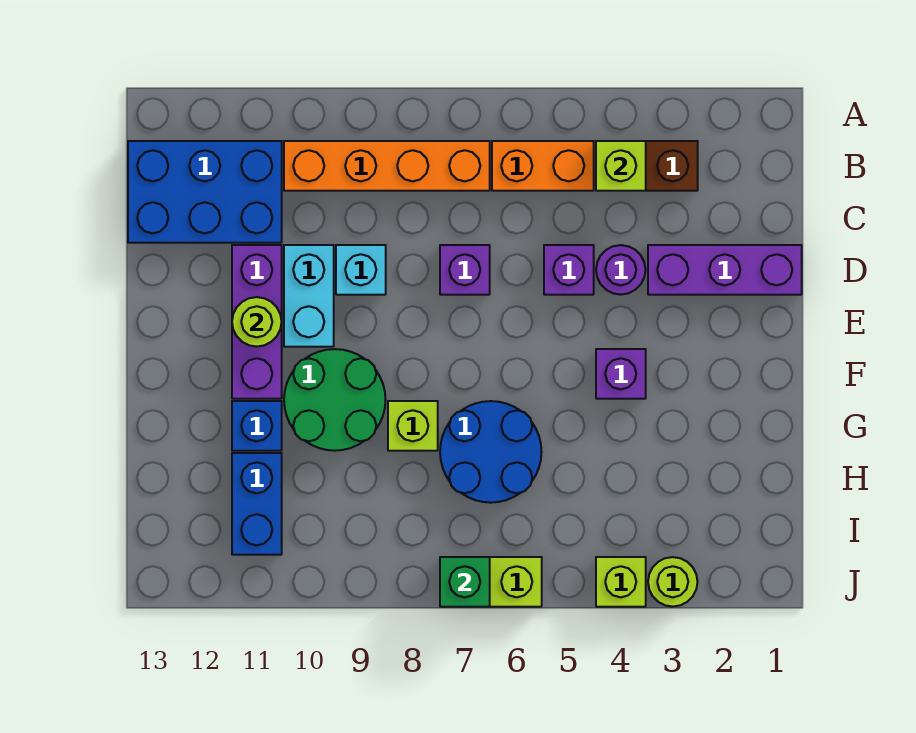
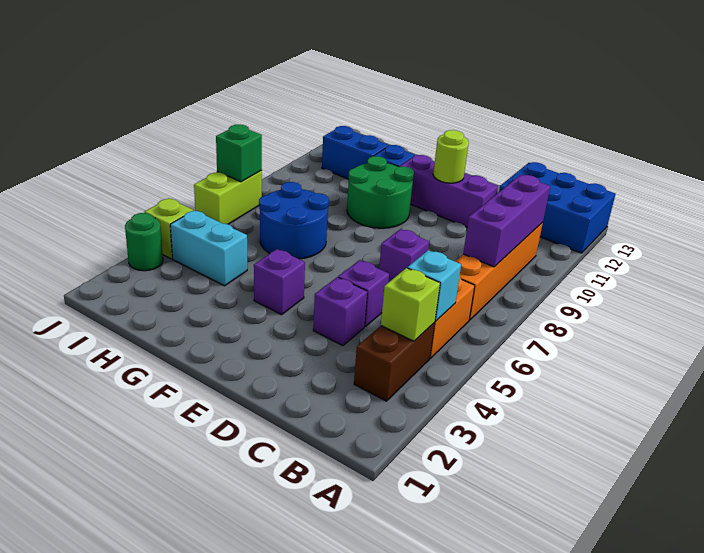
blue brick B11:C13 level 1 -> blue brick A12:C13 level 1
purple brick D1:D3 level 1 -> purple brick B8:B10 level 2
purple round brick D4 level 1 -> purple brick D4 level 1
cyan brick D9 level 1 -> cyan brick B5 level 2
cyan brick D10:E10 level 1 -> cyan brick H4:I4 level 1
lime brick G8 level 1 -> none
lime round brick J3 level 1 -> green round brick J3 level 1

